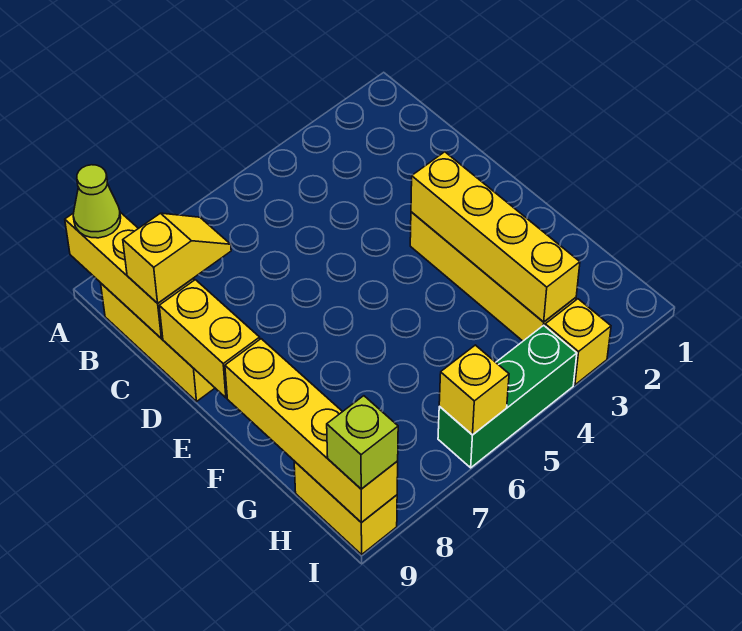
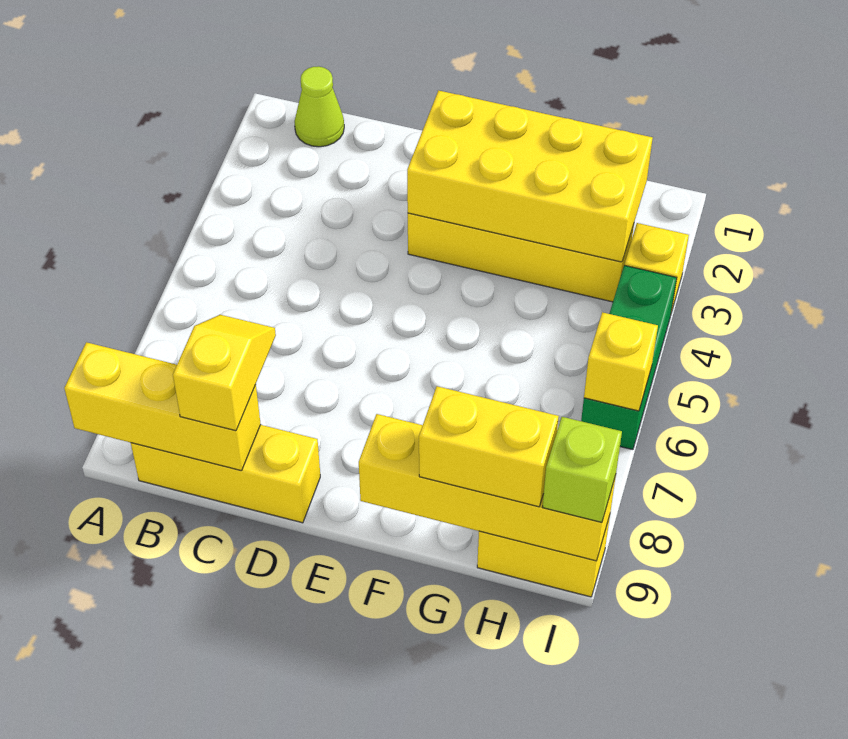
lime cone A9 level 3 -> lime cone B1 level 1
yellow brick D9:E9 level 2 -> yellow brick G9:H9 level 3
yellow brick E3:H3 level 2 -> yellow brick E2:H3 level 2

